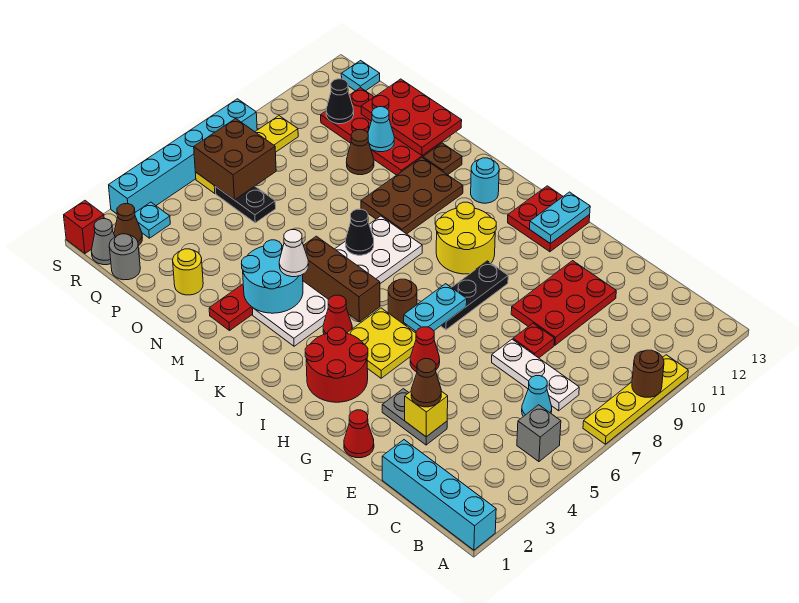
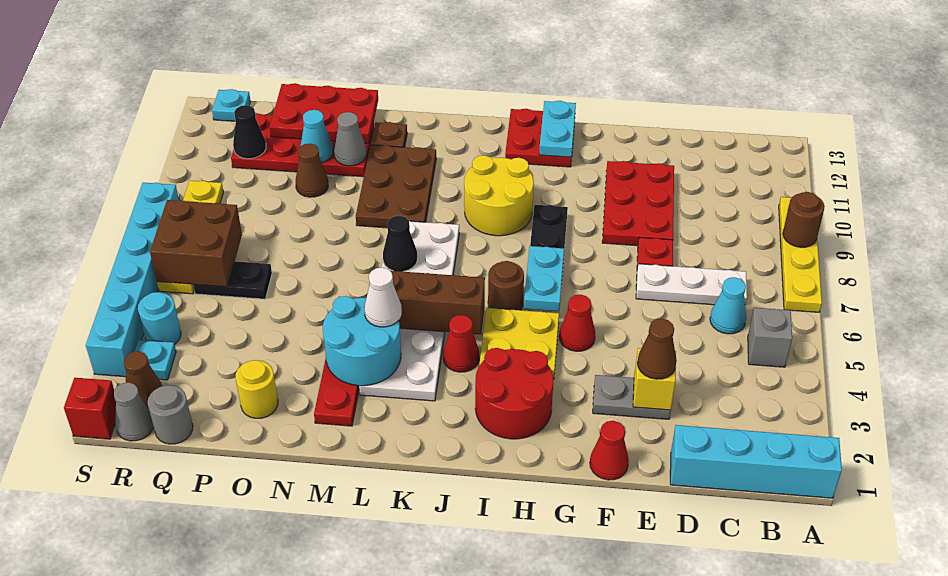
cyan round brick K12 level 1 -> cyan round brick R4 level 1
none -> grey cone N11 level 2

